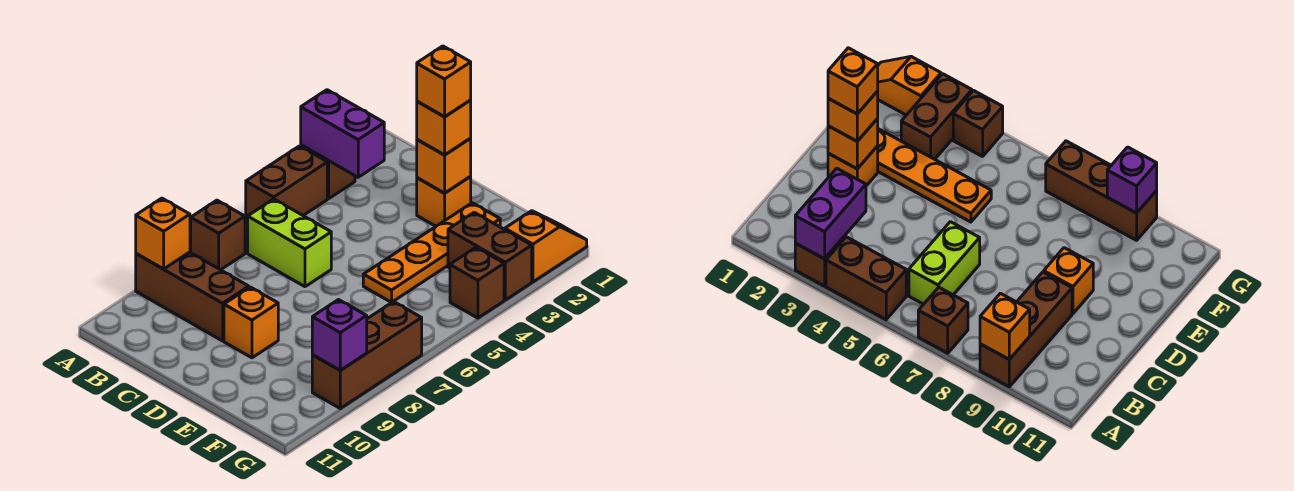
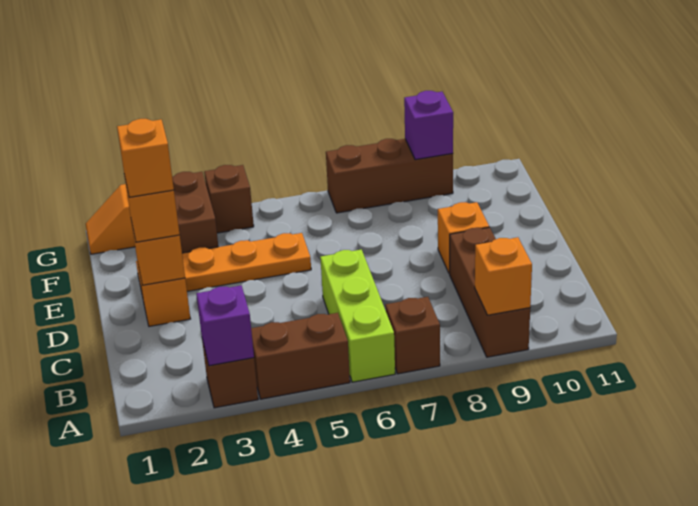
purple brick A3:B3 level 2 -> purple brick A3 level 2
lime brick B6:C6 level 1 -> lime brick A6:C6 level 1

